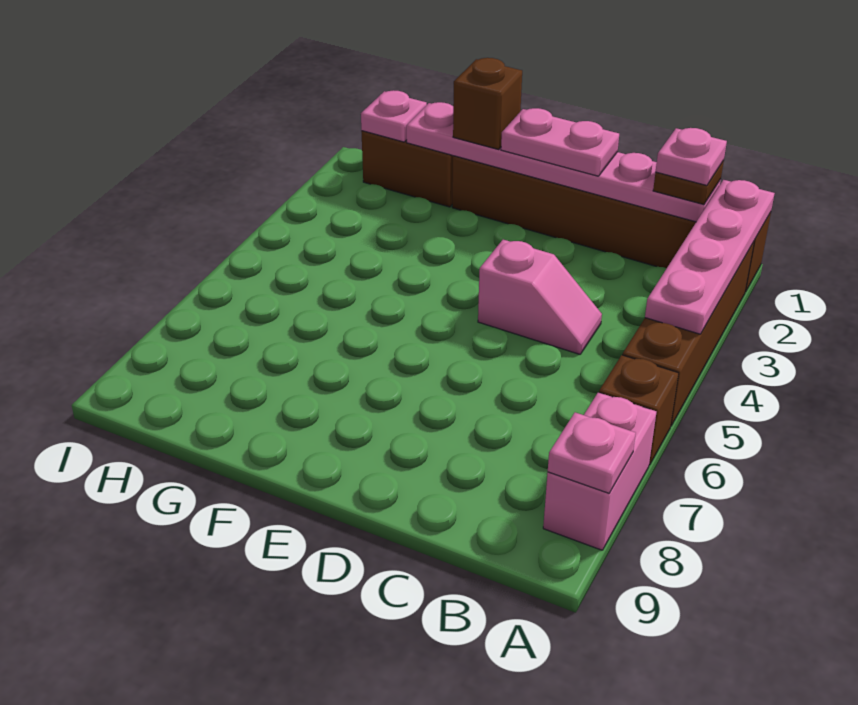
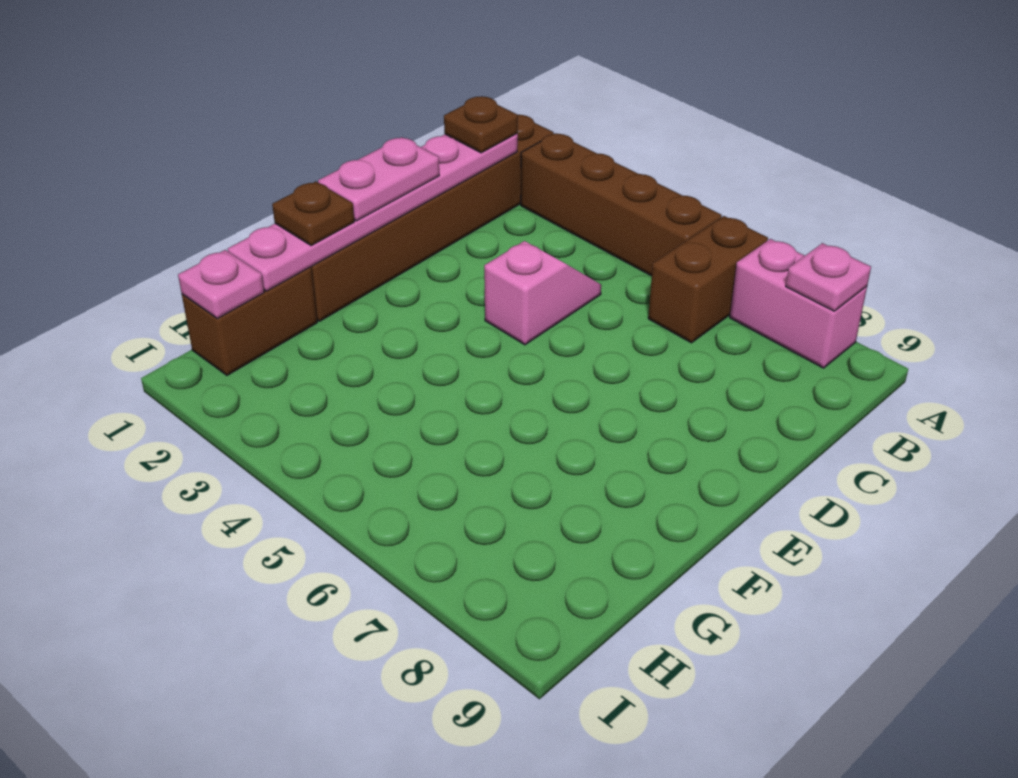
pink plate A1:A4 level 2 -> none
brown brick A6 level 1 -> brown brick A6:B6 level 1
pink plate B1 level 4 -> none
brown brick F1 level 3 -> brown plate F1 level 3

